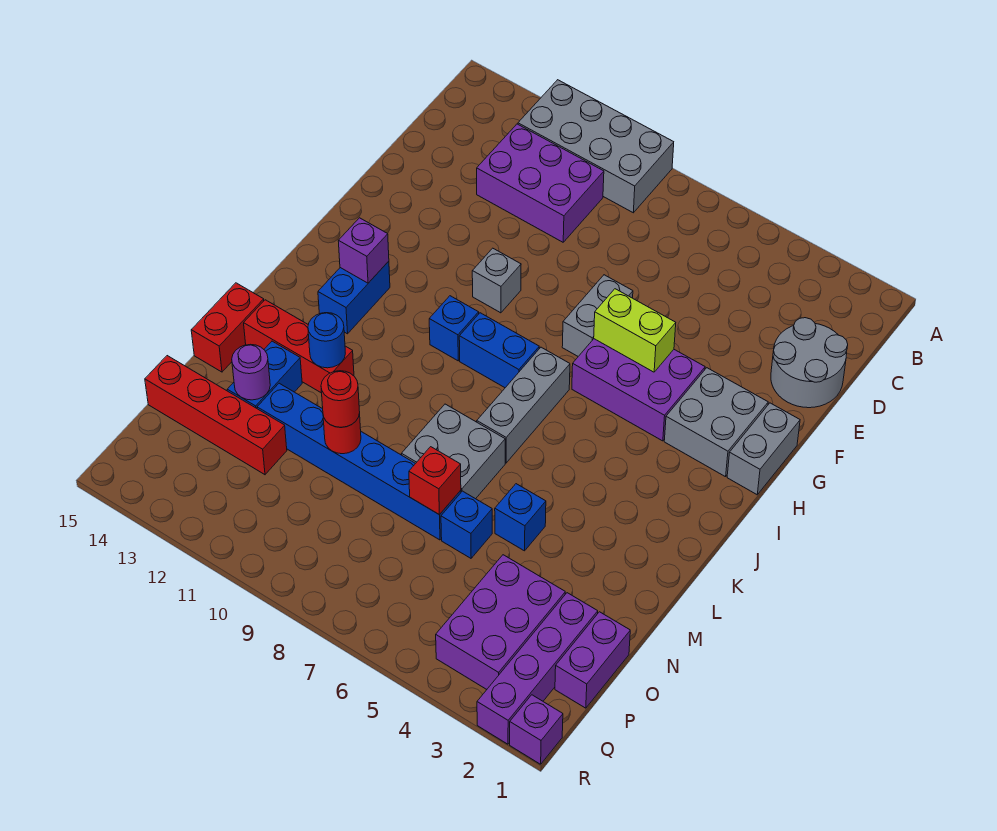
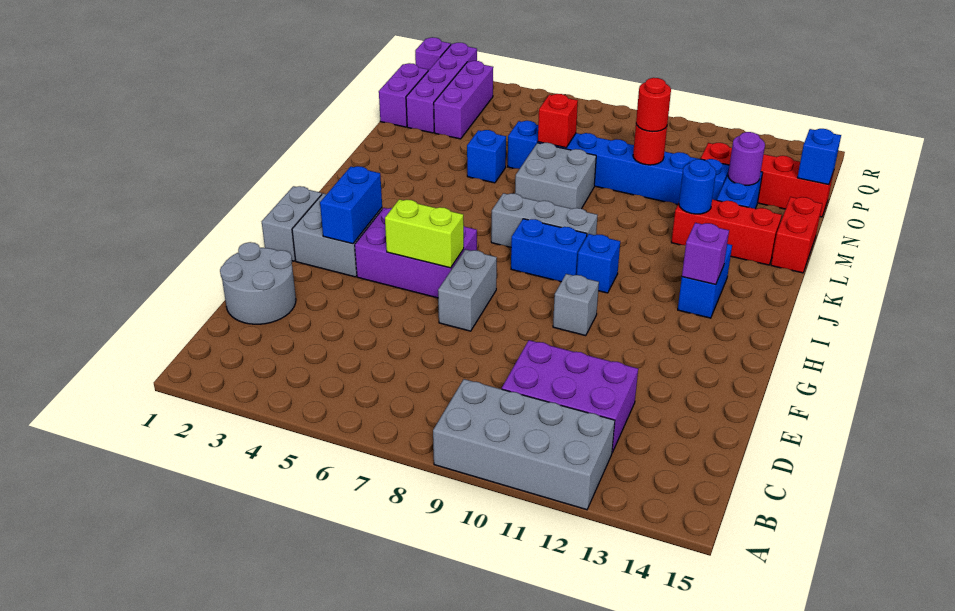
none -> blue brick G3:H3 level 2
grey brick I7:K7 level 1 -> grey brick J7:J9 level 1
purple brick O3:Q4 level 1 -> purple brick O3:Q3 level 1
none -> blue brick O15 level 2

